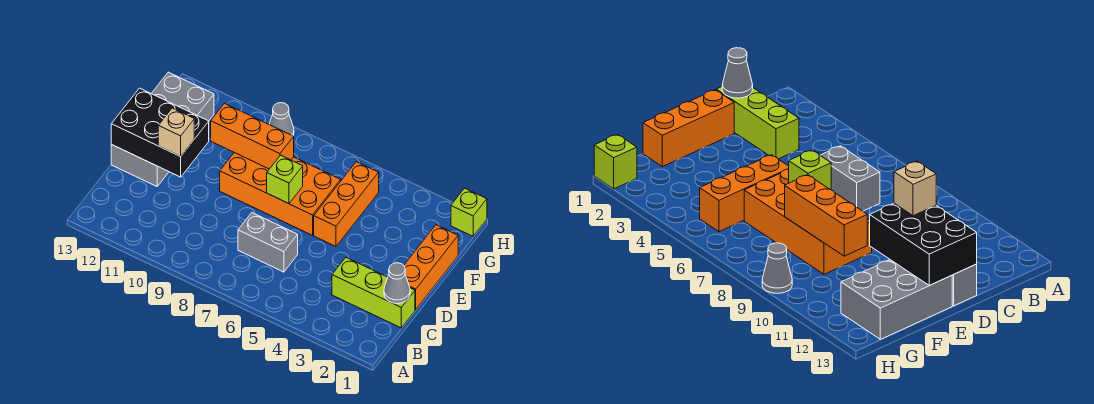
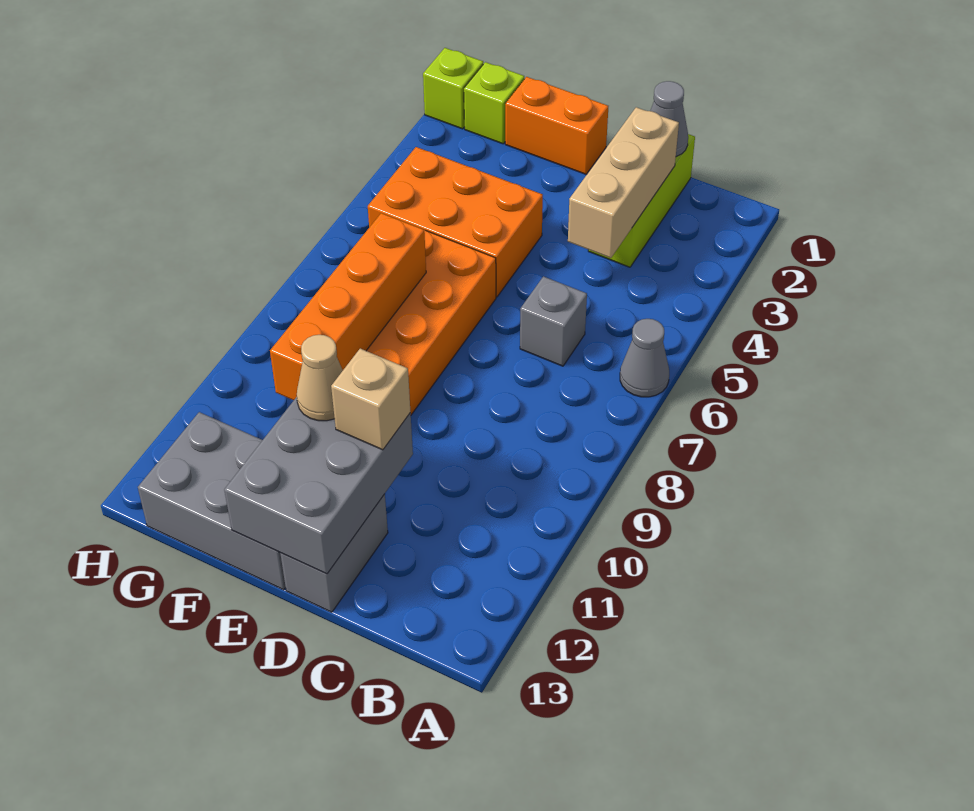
none -> tan brick C2:C4 level 2
grey brick C6:C7 level 1 -> grey brick C6 level 1
orange brick D1:F1 level 1 -> orange brick E1:F1 level 1
black brick D11:E13 level 2 -> grey brick D11:E13 level 2
orange brick E5:G5 level 1 -> orange brick E4:G5 level 1
lime brick E7 level 2 -> lime brick G1 level 1
none -> tan cone E11 level 3
orange brick F8:F10 level 2 -> orange brick F7:F10 level 2
grey cone H9 level 1 -> grey cone A6 level 1

